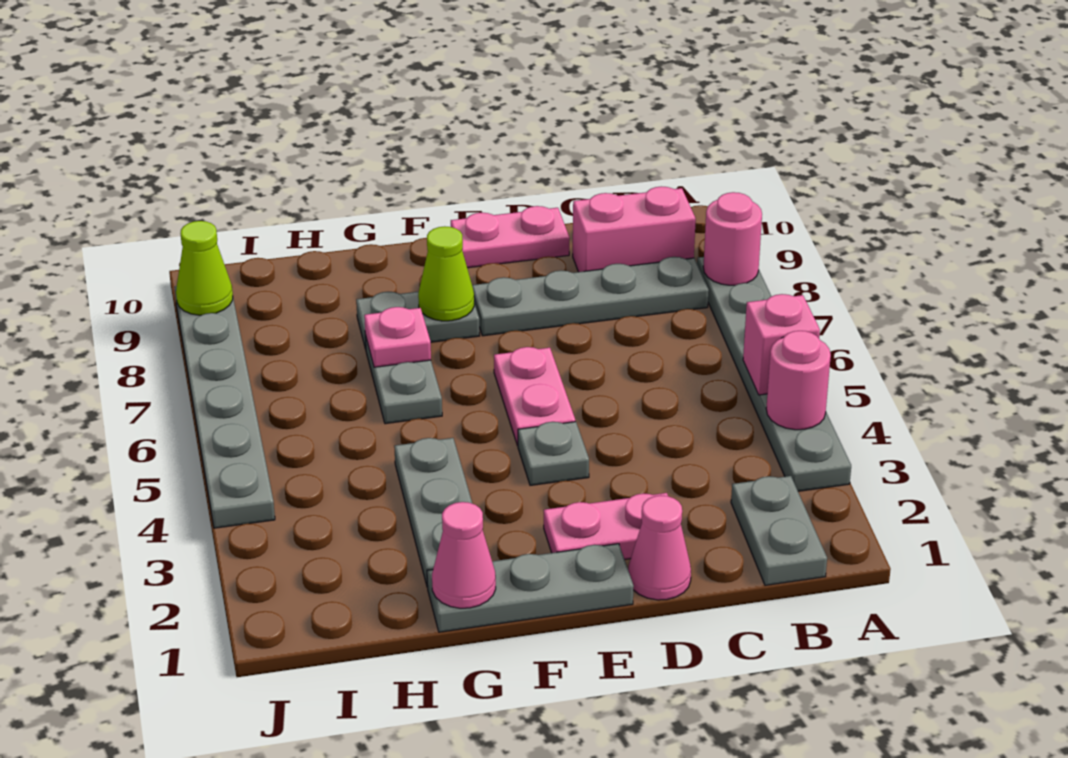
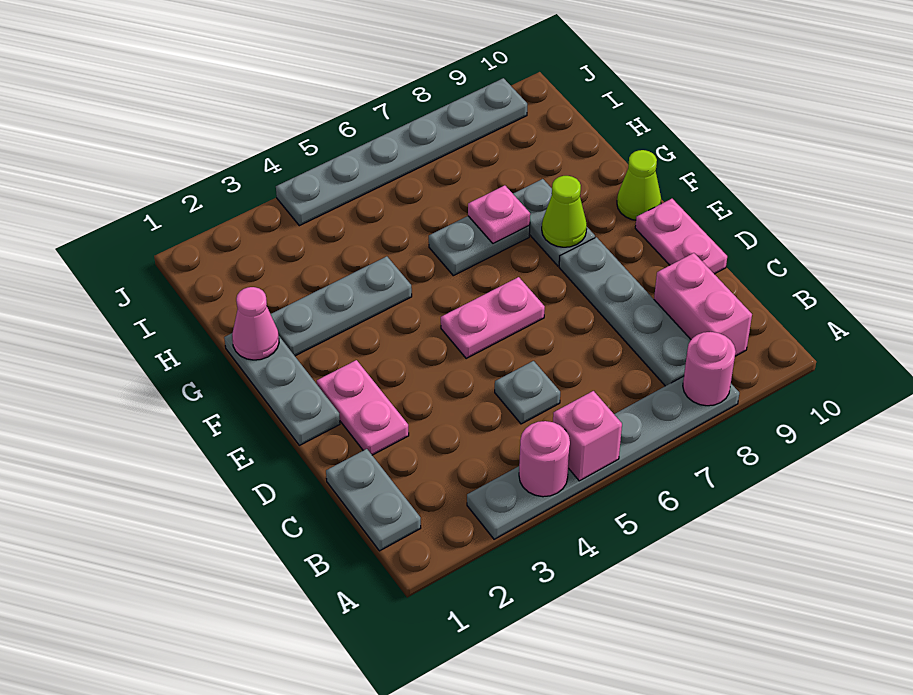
grey plate B1:B2 level 1 -> grey plate B1:C1 level 1
pink cone D1 level 1 -> none
grey plate E4 level 1 -> grey plate C5 level 1
lime cone J9 level 2 -> lime cone F10 level 1

